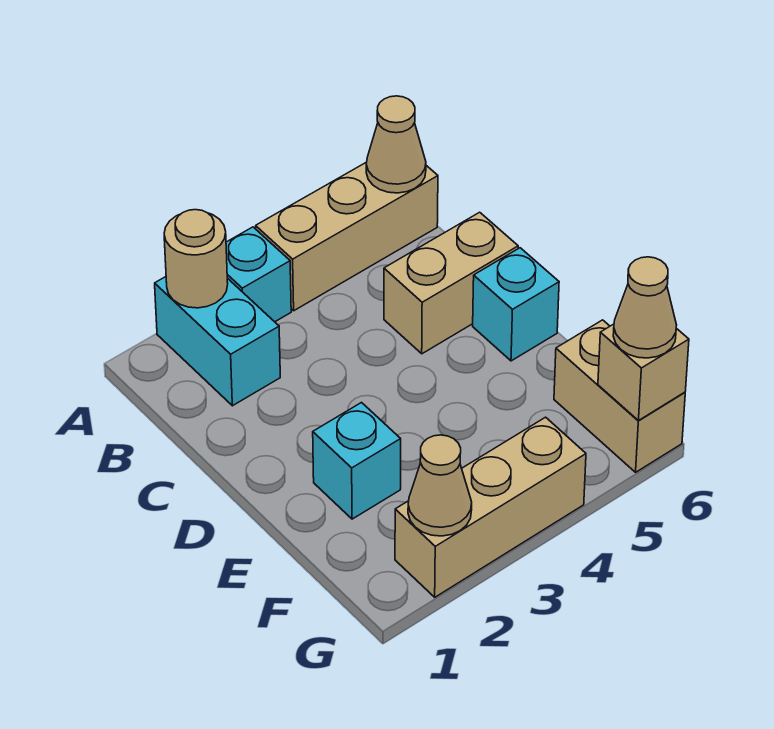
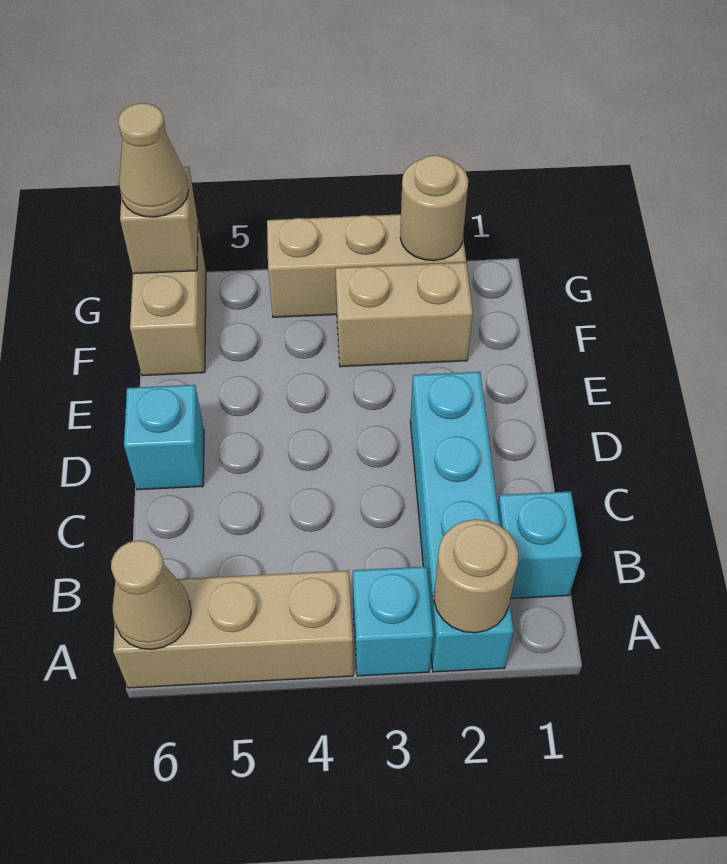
cyan brick A2:B2 level 1 -> cyan brick A2:D2 level 1
tan brick C5:C6 level 1 -> tan brick F2:F3 level 1
cyan brick E2 level 1 -> cyan brick B1 level 1
tan cone G2 level 2 -> tan round brick G2 level 2

